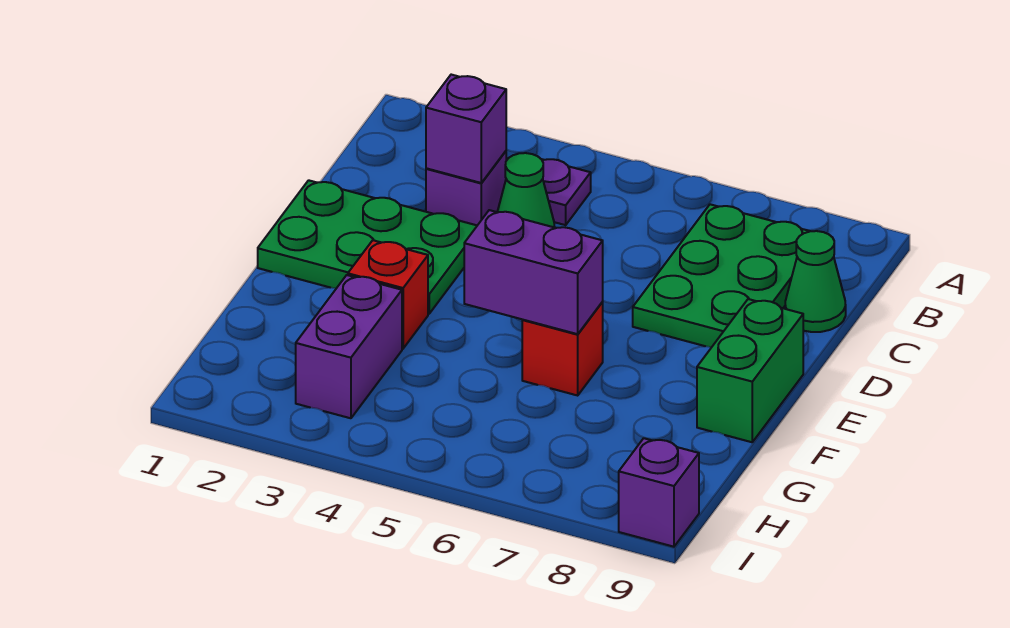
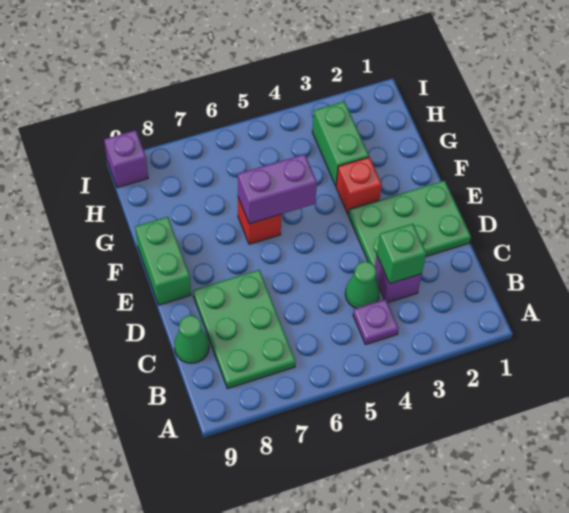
purple brick C3 level 2 -> green brick C3 level 2
purple brick G3:H3 level 1 -> green brick G3:H3 level 1

